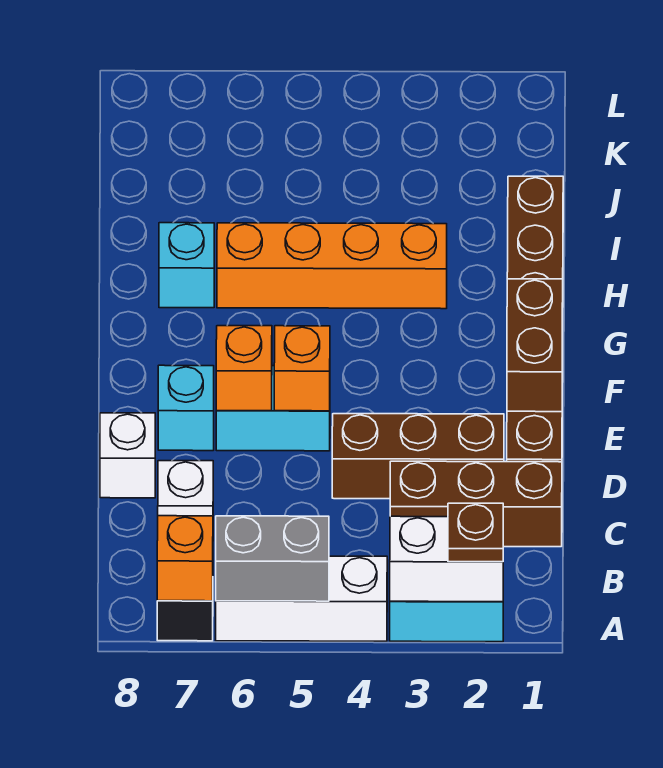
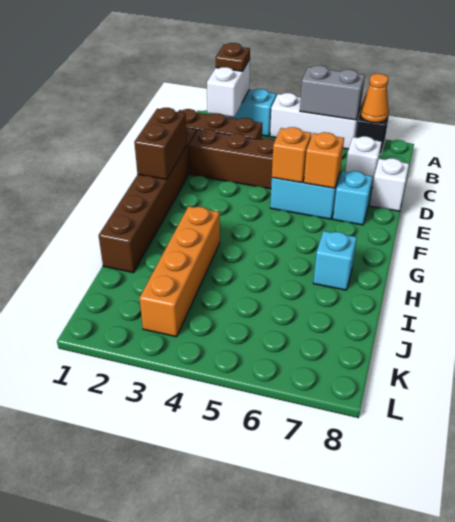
white brick A2:A3 level 2 -> white brick A2:B2 level 2
orange brick A7 level 2 -> orange cone A7 level 2
orange brick H3:H6 level 1 -> orange brick H3:K3 level 1

